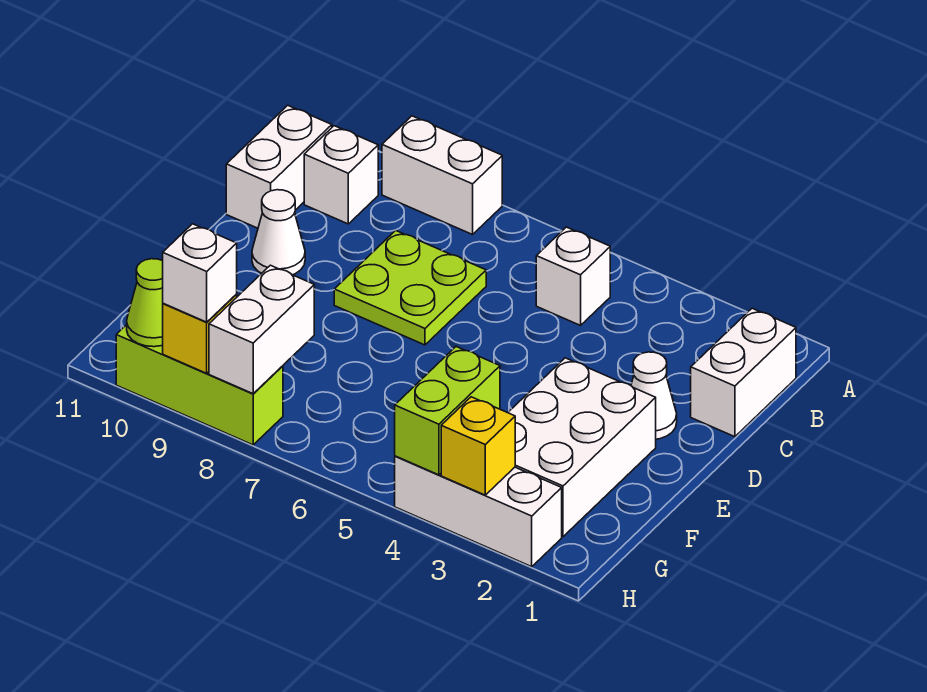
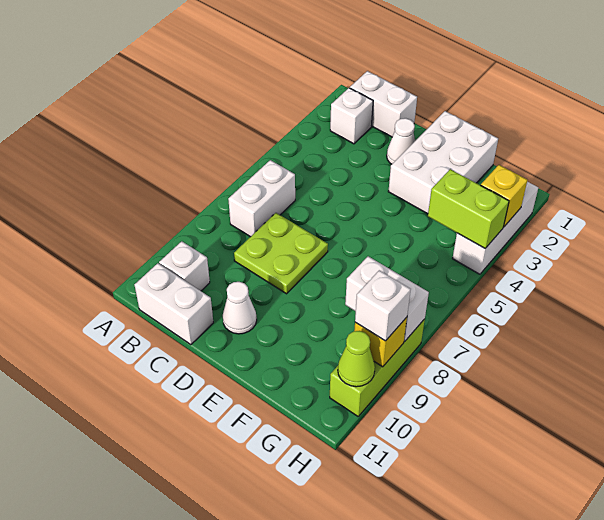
white brick A8:A9 level 1 -> white brick B6:B7 level 1
white brick B5 level 1 -> white brick B2 level 1
white brick E2:G3 level 1 -> white brick E1:F3 level 1

